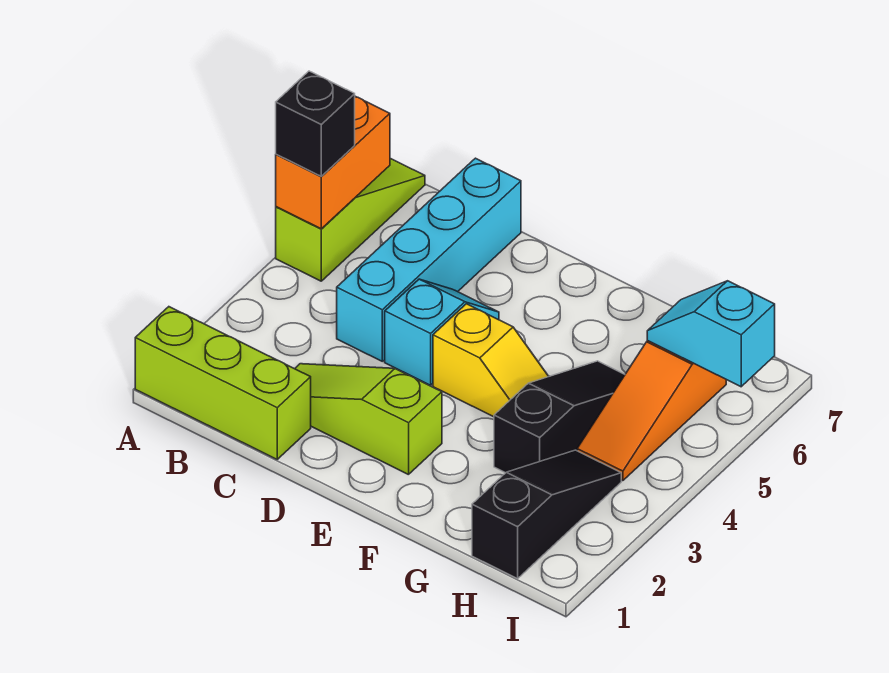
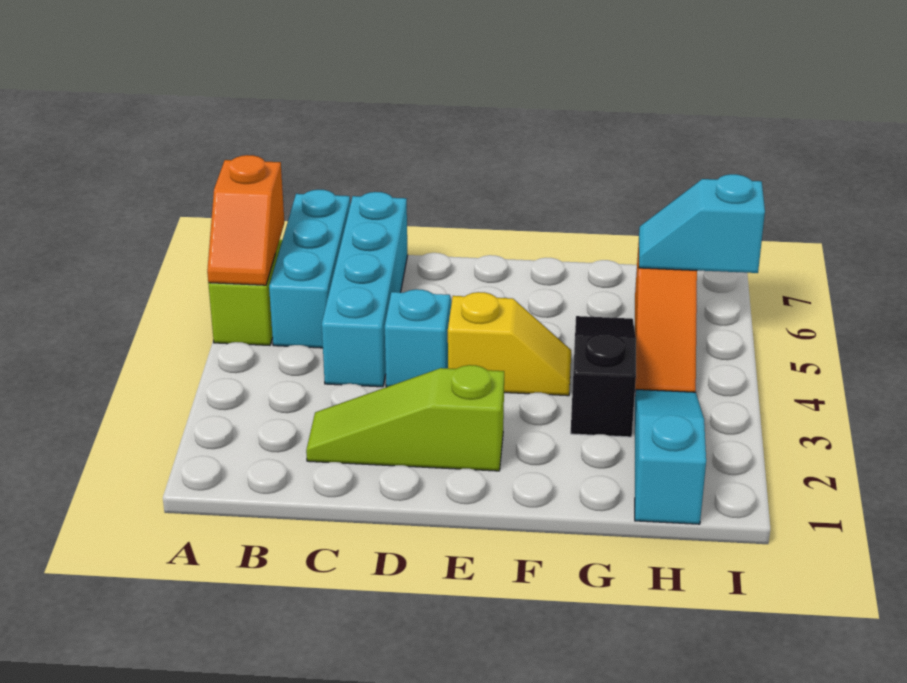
lime brick A1:C1 level 1 -> none
orange brick A5:A6 level 2 -> orange slope A5:A6 level 2 top 6
black brick A5 level 3 -> none
none -> cyan brick B5:B7 level 1
black slope H1:H3 level 1 top 1 -> cyan slope H1:H3 level 1 top 1

